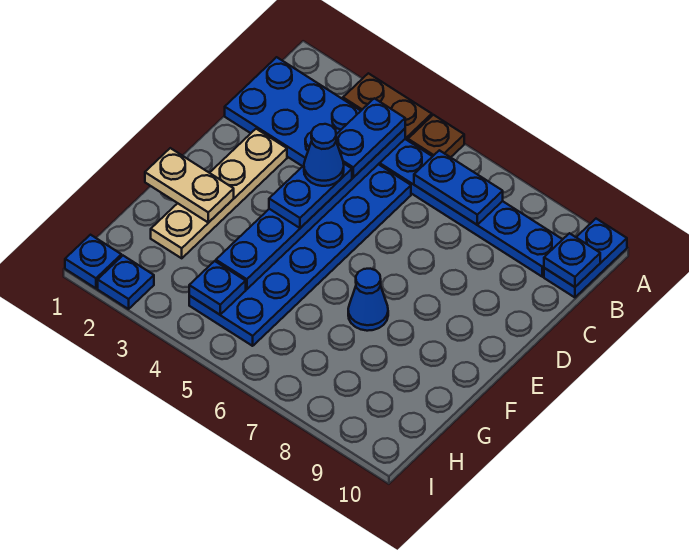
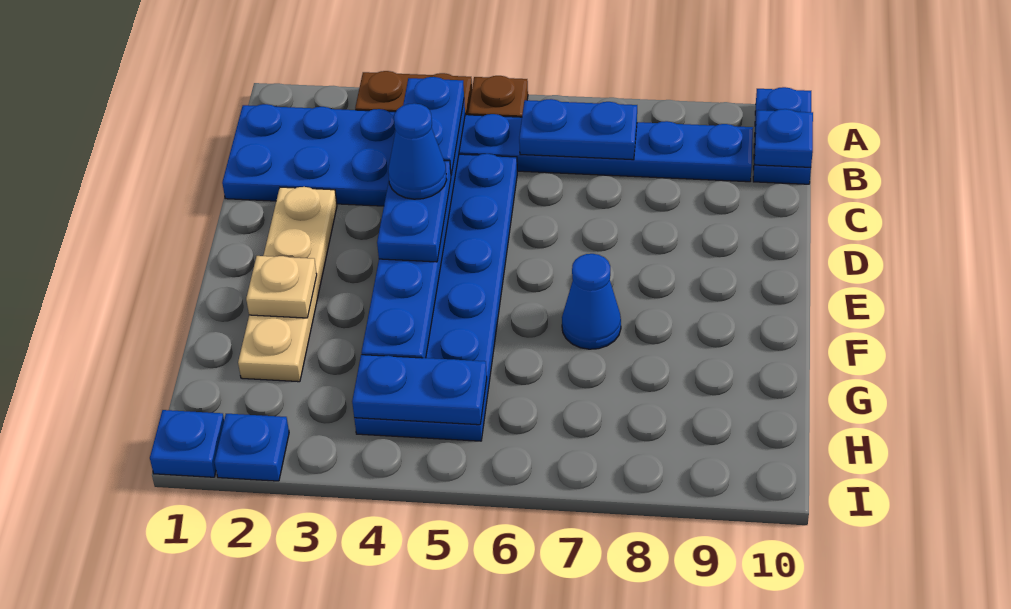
tan plate F1:F2 level 2 -> tan plate F2 level 2
blue plate H4 level 2 -> blue plate H4:H5 level 2

